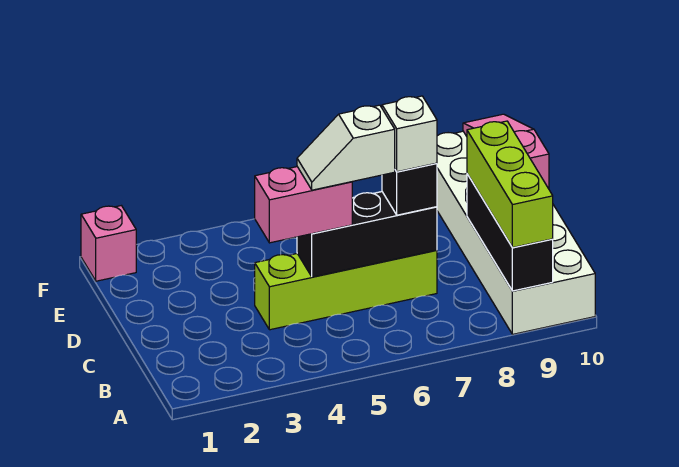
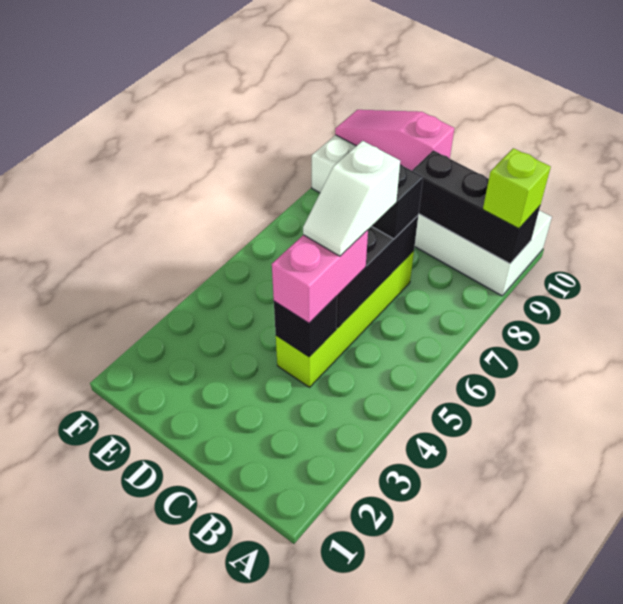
lime brick A9:C9 level 3 -> lime brick A9 level 3
none -> black brick C4 level 2
white brick C7 level 4 -> none
pink brick F1 level 1 -> none

